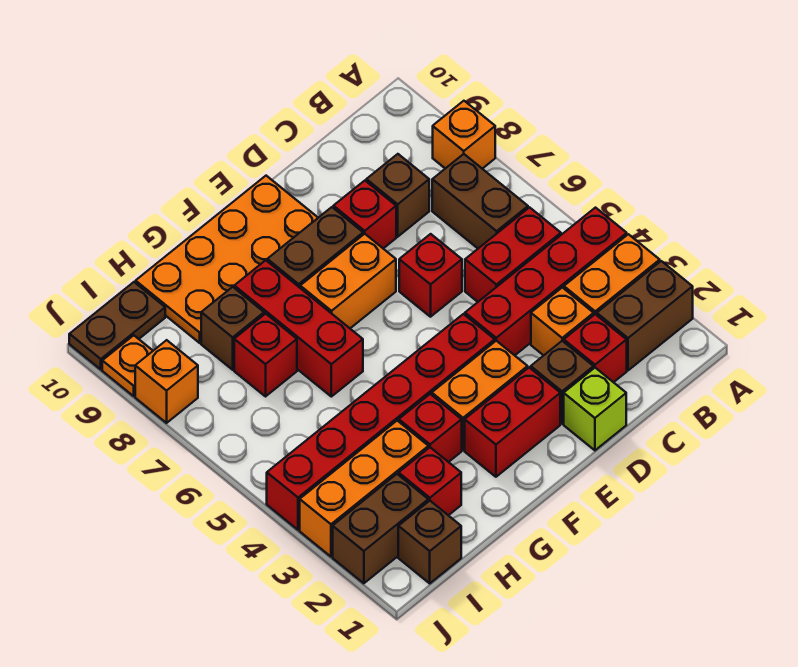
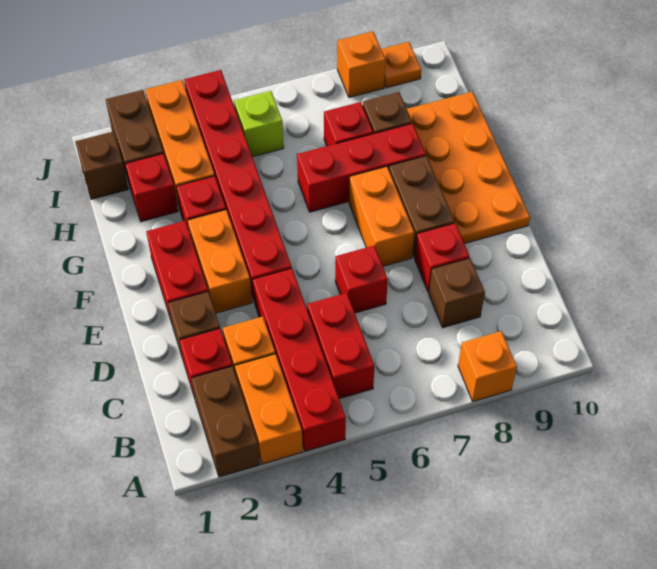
brown brick B6:B7 level 1 -> none
lime brick D1 level 1 -> lime brick I5 level 1
brown plate I10:J10 level 1 -> none

